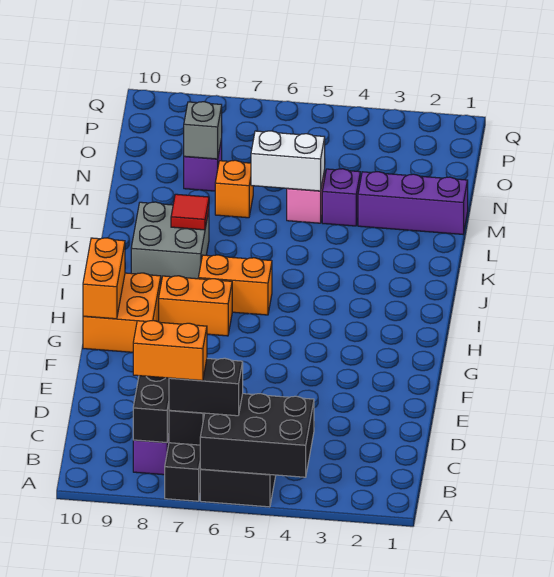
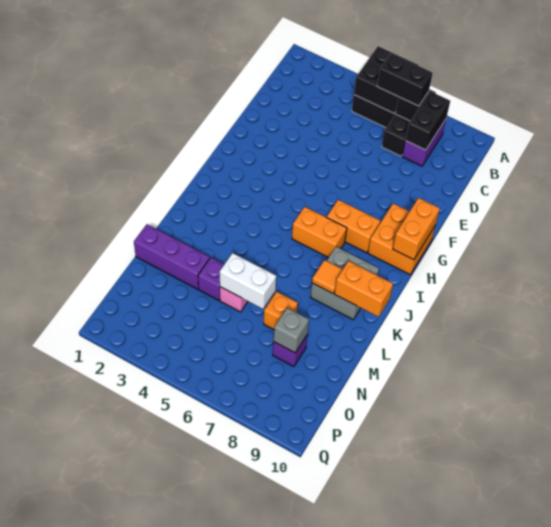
black brick A4:B6 level 2 -> black brick A5:B6 level 2
orange brick B7:B8 level 4 -> orange brick K9:K10 level 2
red tile K8 level 2 -> orange tile K8 level 2

